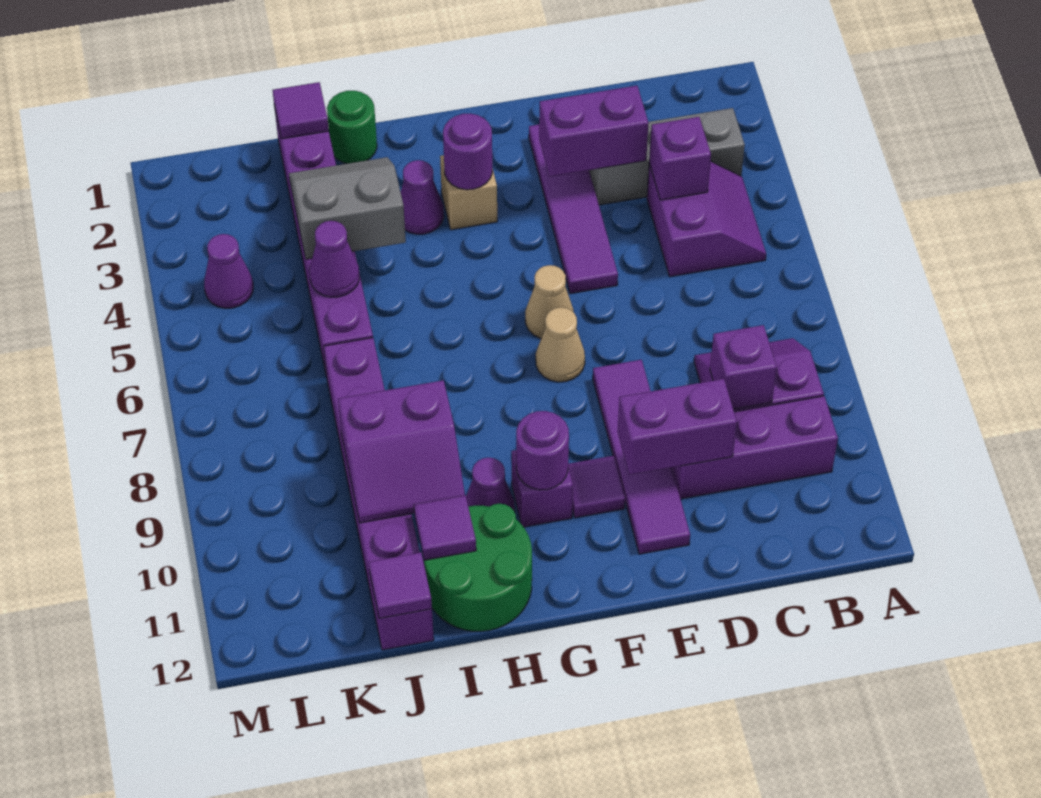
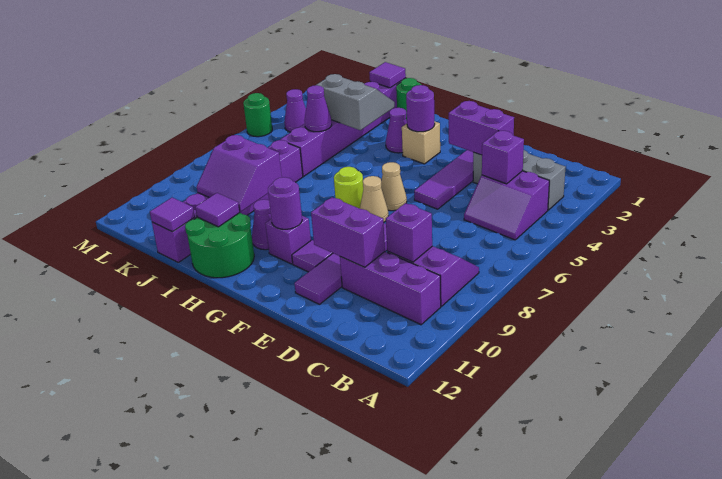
purple slope B4:C5 level 1 top C -> purple slope B4:C5 level 1 top 4
none -> lime round brick G7 level 1
none -> green round brick M5 level 1

